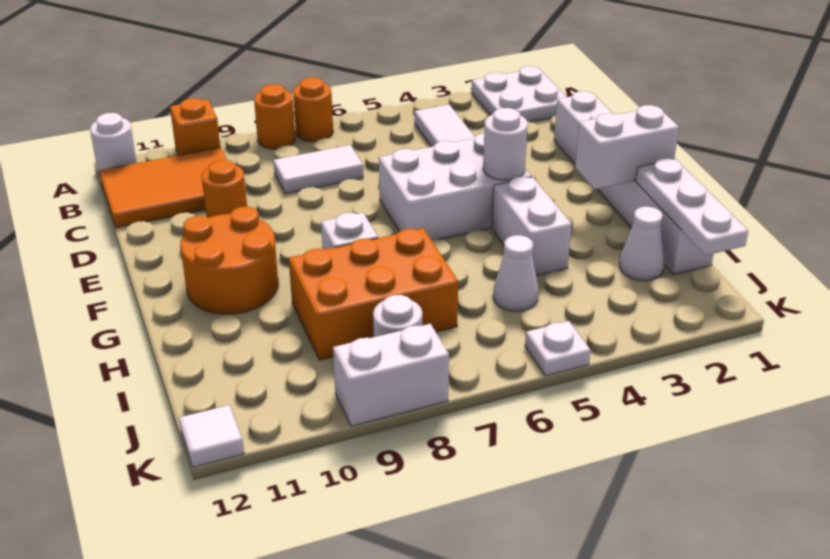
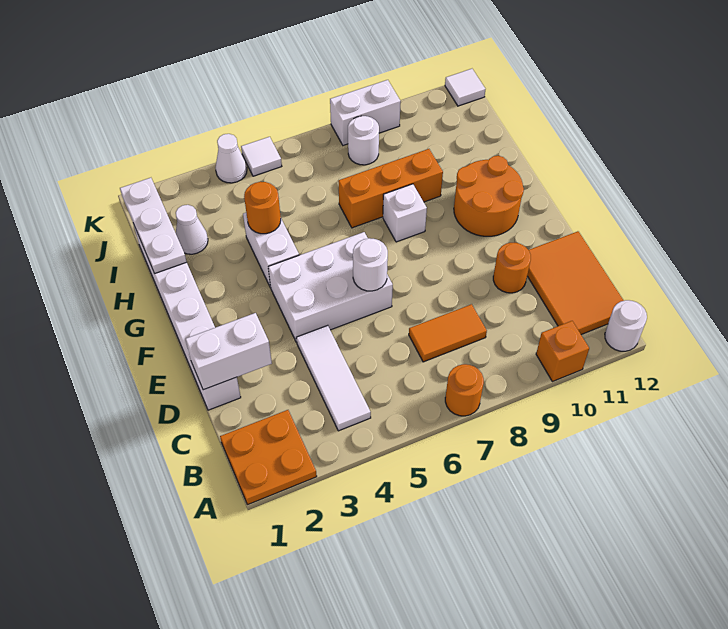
white plate A1:B2 level 1 -> orange plate A1:B2 level 1
orange round brick A8 level 1 -> orange round brick H4 level 2
orange tile B10:C12 level 1 -> orange tile B11:D12 level 1
white tile C7:C8 level 1 -> orange tile C7:C8 level 1
white round brick F4 level 2 -> white round brick E6 level 2
white brick G1:G2 level 2 -> white brick D1:D2 level 2
orange brick H7:I9 level 1 -> orange brick H7:H9 level 1
white cone I5 level 1 -> white cone K4 level 1
white plate K5 level 1 -> white tile K5 level 1

